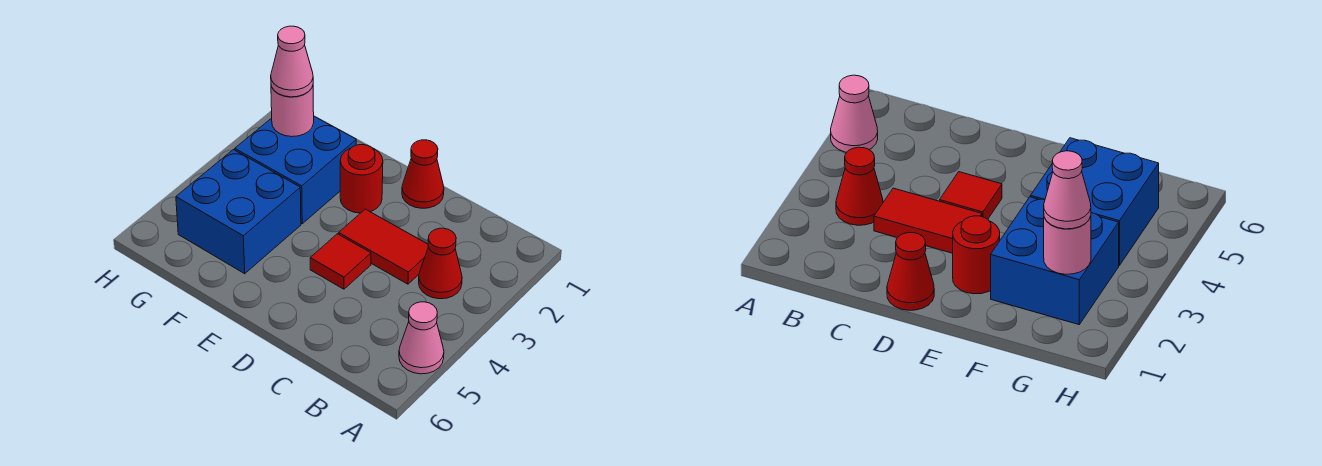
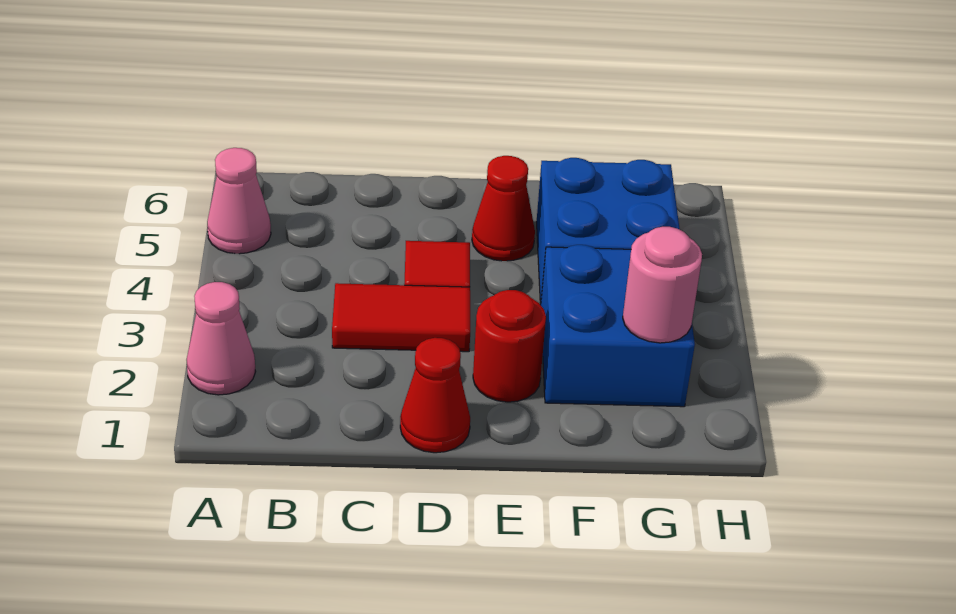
red cone B3 level 1 -> red cone E5 level 1
pink cone G2 level 3 -> pink cone A2 level 1

